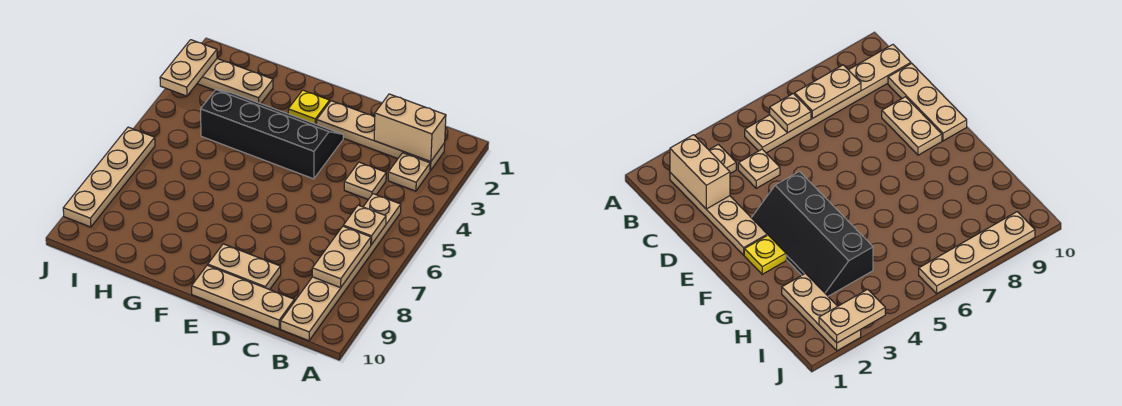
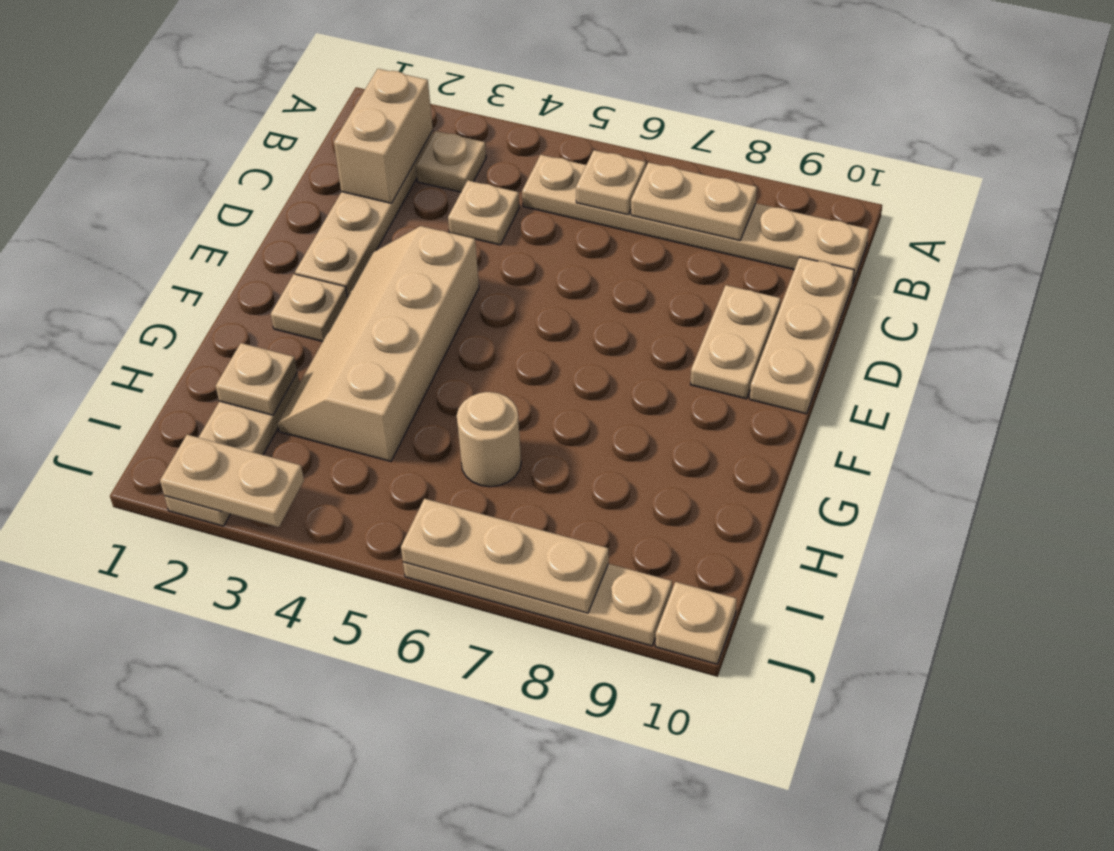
black slope E3:H4 level 1 top 4 -> tan slope E3:H4 level 1 top 4
yellow plate F2 level 1 -> tan plate F2 level 1
none -> tan plate H2 level 2
none -> tan round brick H6 level 1
none -> tan plate J6:J8 level 2
none -> tan plate J10 level 1

